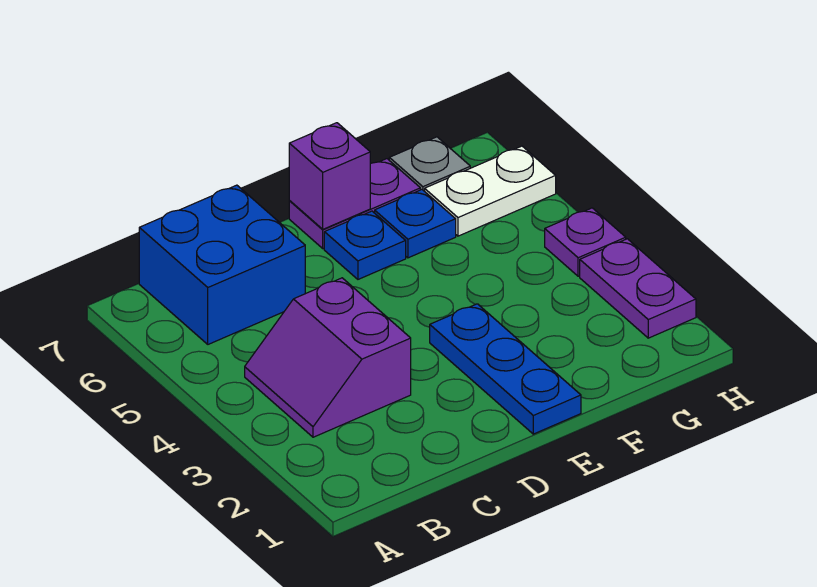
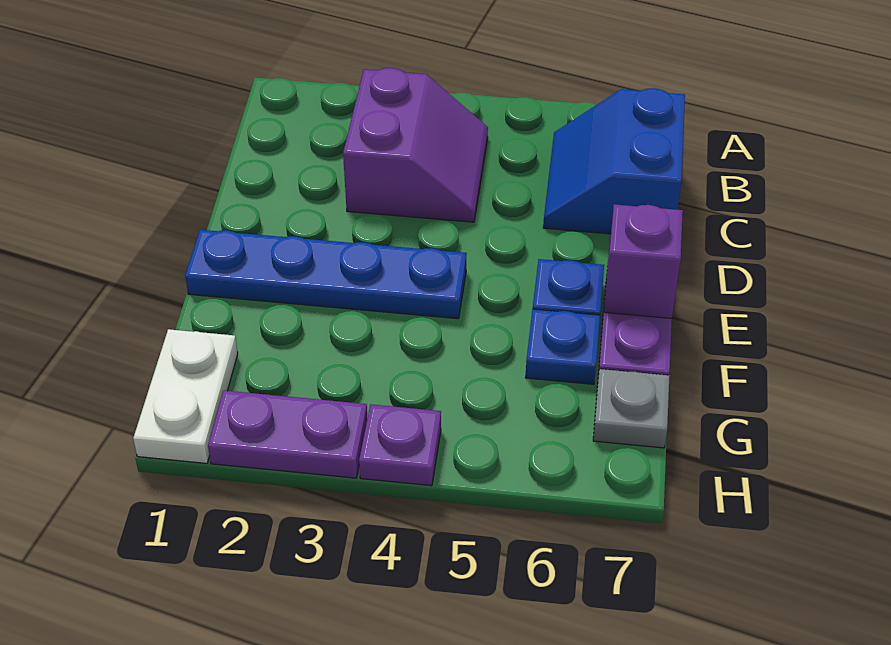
purple slope B3:C4 level 1 top C -> purple slope B3:C4 level 1 top 3
blue brick B6:C7 level 1 -> blue slope B6:C7 level 1 top 7
blue plate E1:E3 level 1 -> blue plate E1:E4 level 1
white plate G6:H6 level 1 -> white plate G1:H1 level 1

